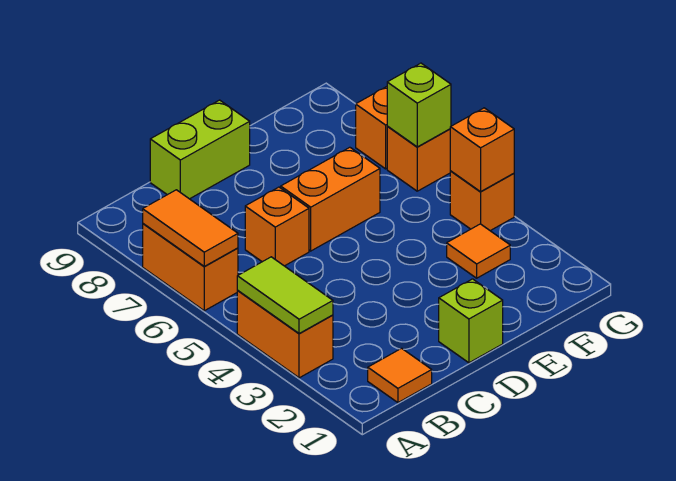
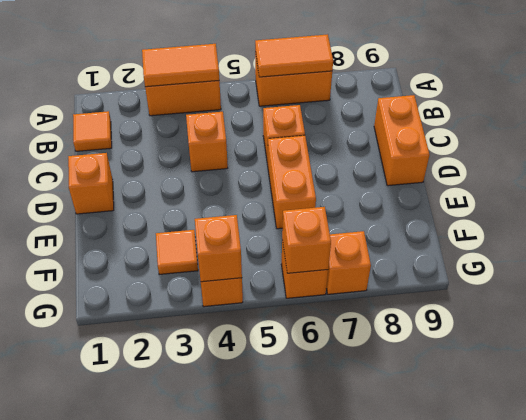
lime tile A3:A4 level 2 -> orange tile A3:A4 level 2
none -> orange brick C4 level 1
lime brick C9:D9 level 1 -> orange brick C9:D9 level 1
lime brick D1 level 1 -> orange brick D1 level 1
lime brick G6 level 2 -> orange brick G6 level 2

